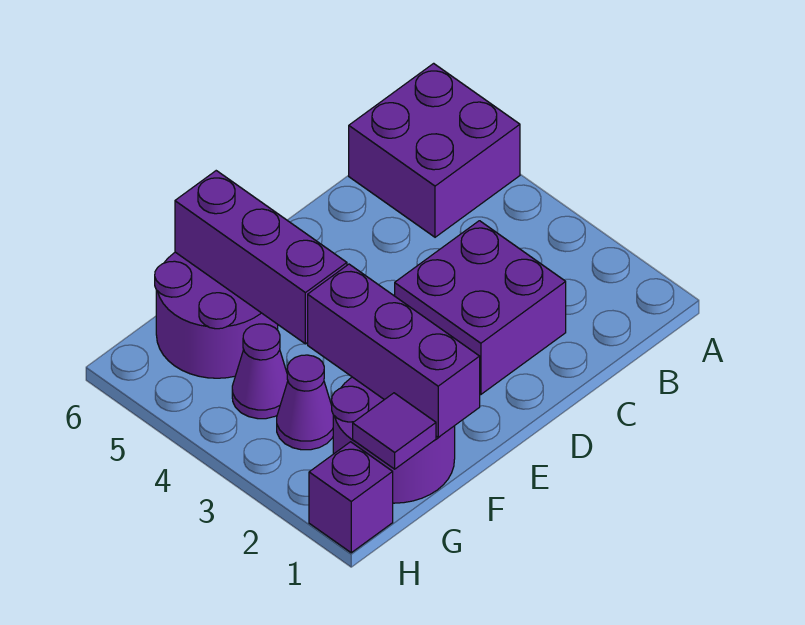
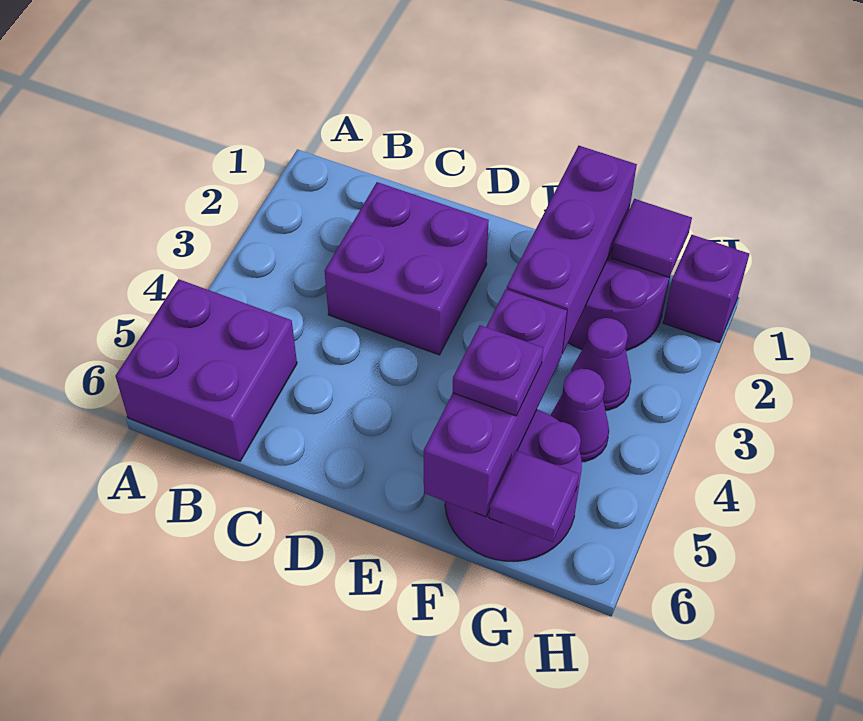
none -> purple plate F5 level 3
none -> purple tile G6 level 2

